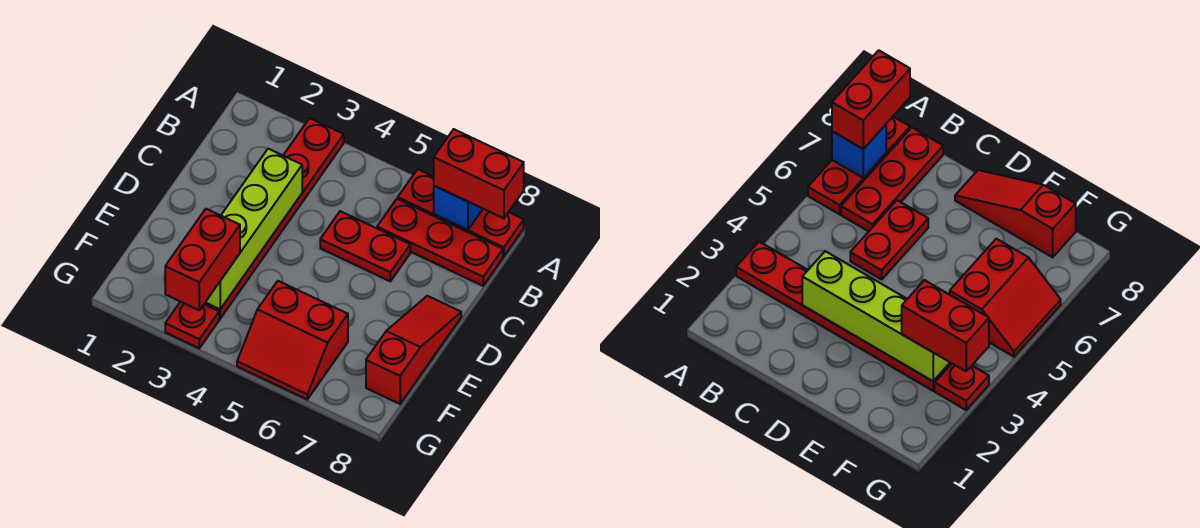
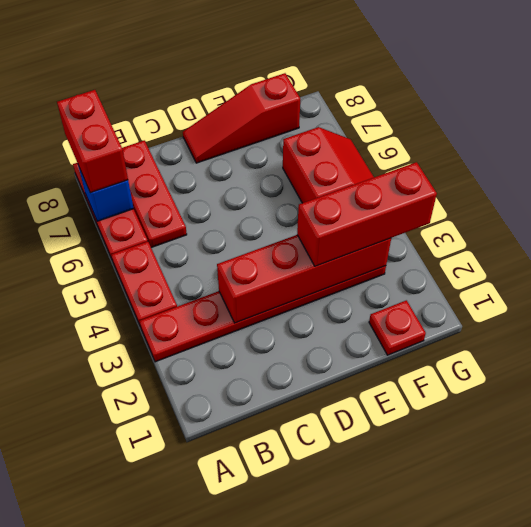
lime brick C3:F3 level 2 -> red brick C3:F3 level 2
red plate C5:C6 level 1 -> red plate A4:A5 level 1
red brick F3:G3 level 3 -> red brick E3:G3 level 3
red plate G3 level 1 -> red plate F1 level 1

